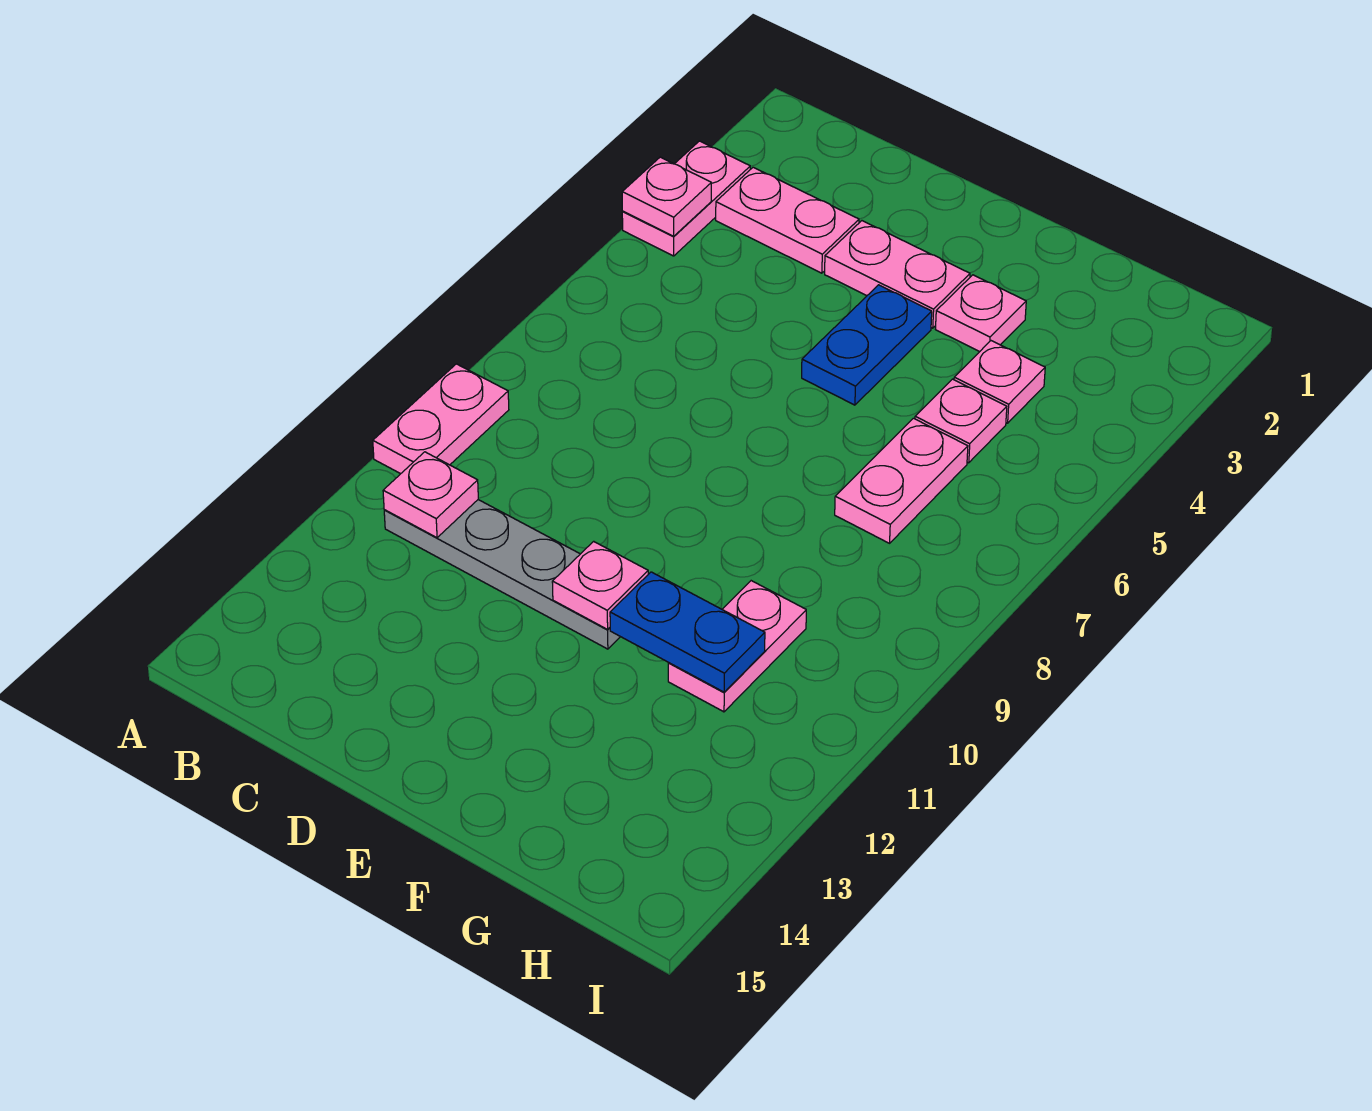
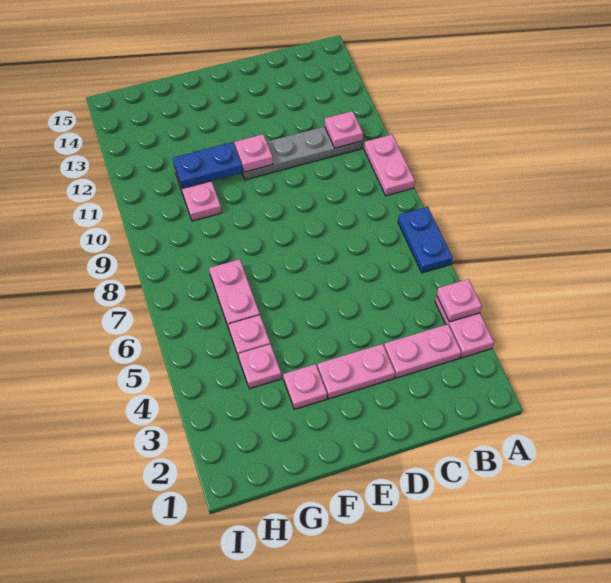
blue plate E4:E5 level 1 -> blue plate A6:A7 level 1

